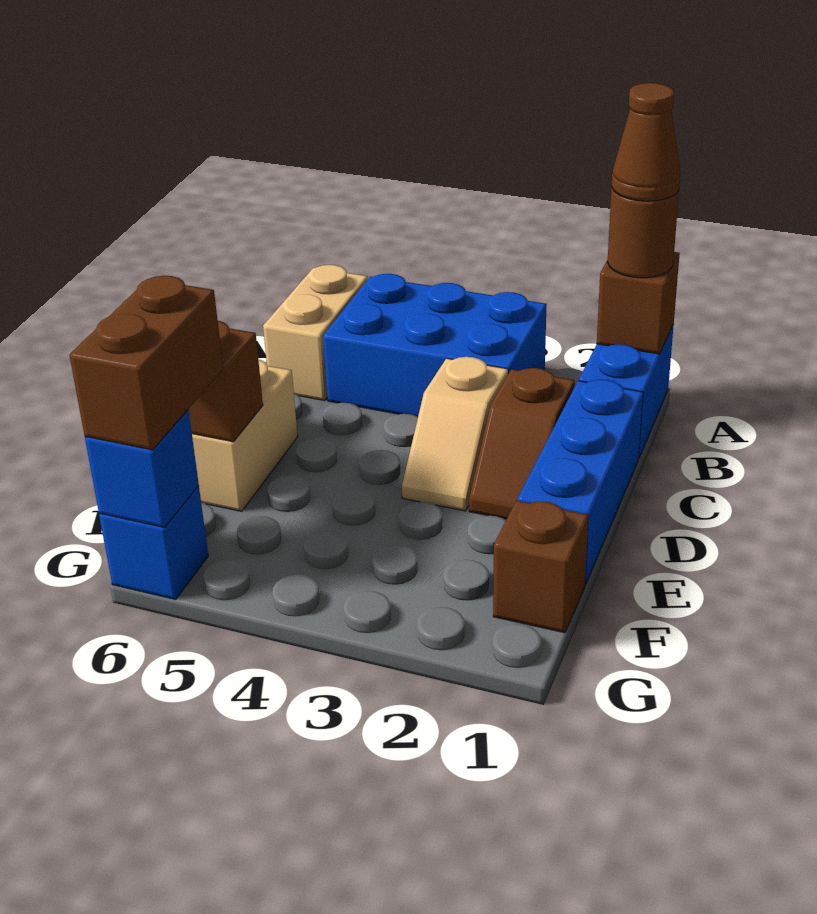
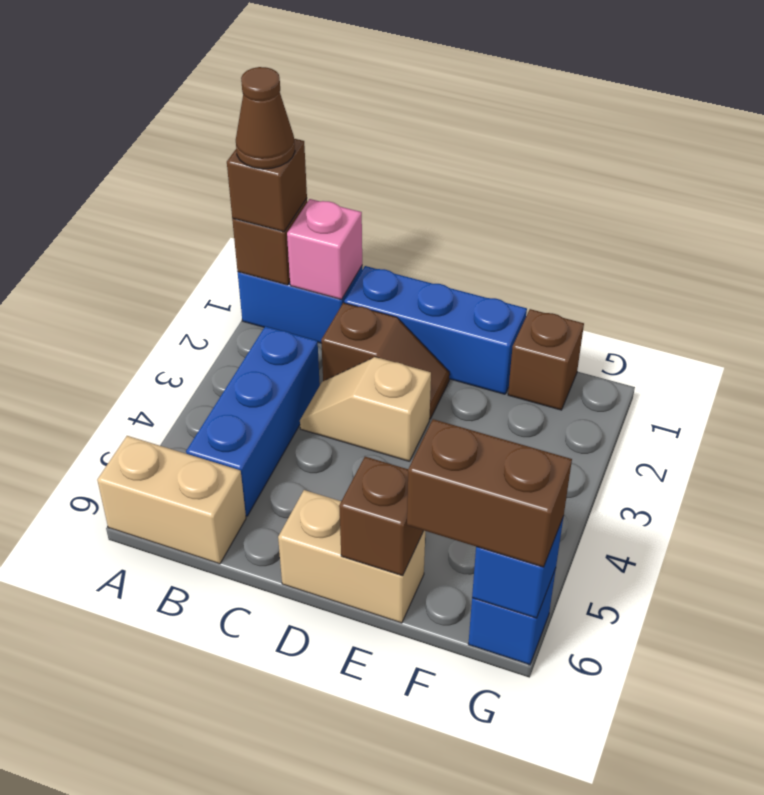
brown round brick A1 level 3 -> brown brick A1 level 3
blue brick A3:B5 level 1 -> blue brick B3:B5 level 1
none -> pink brick B1 level 2
tan slope C3:D3 level 1 top C -> tan slope C3:D3 level 1 top D

